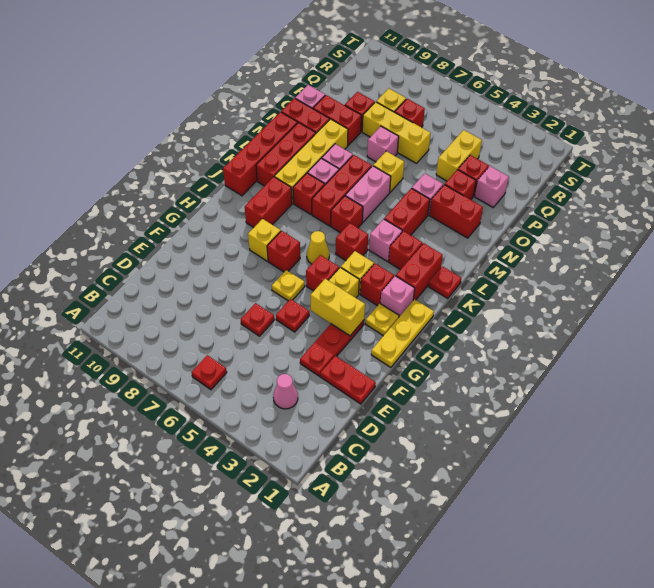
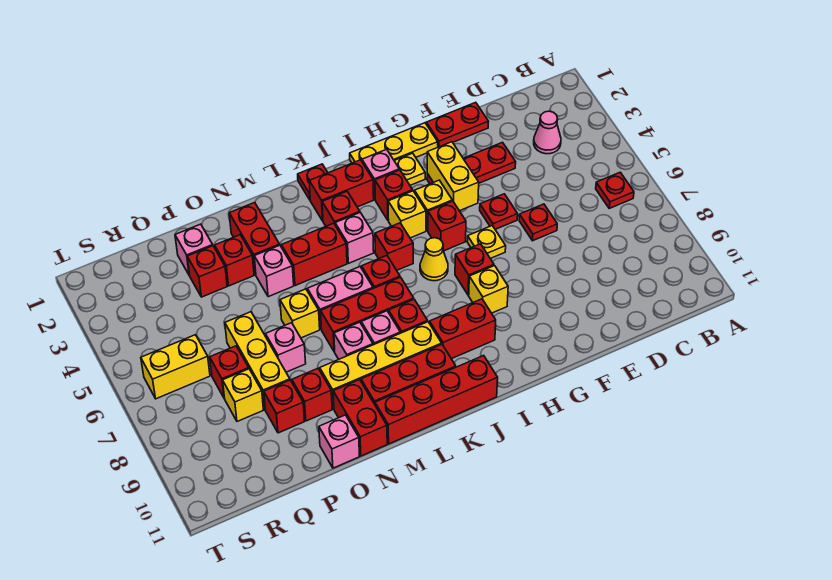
red plate E1:E2 level 1 -> red plate E1:F1 level 1
red brick O9:O10 level 1 -> red brick O9 level 1
yellow brick P4:Q4 level 1 -> yellow brick R6:S6 level 1

